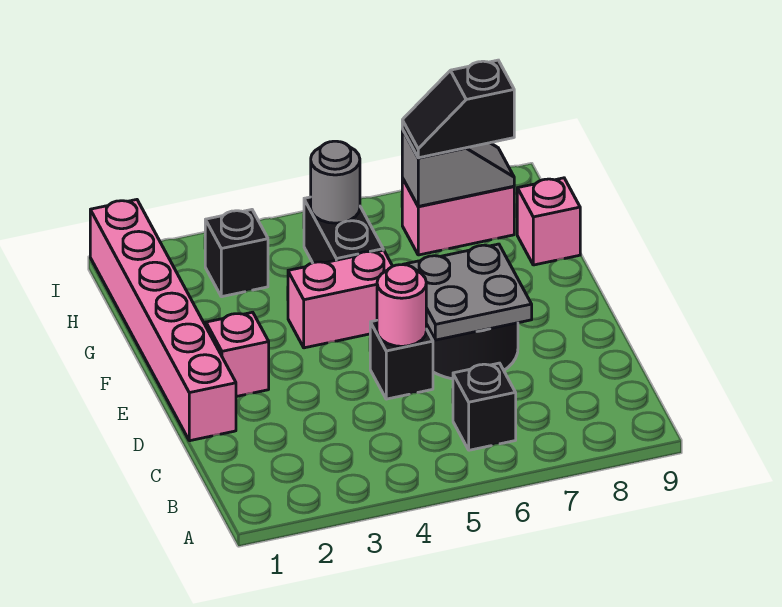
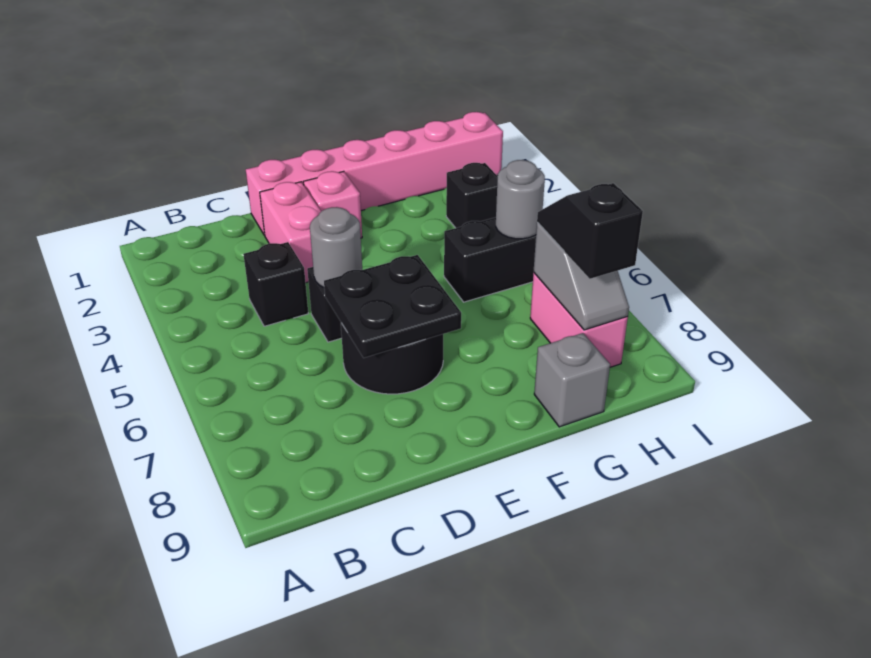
black brick B6 level 1 -> black brick C4 level 1
pink round brick D5 level 2 -> grey round brick D5 level 2
grey plate D6:E7 level 2 -> black plate D6:E7 level 2
pink brick F4:F5 level 1 -> pink brick D2:D3 level 1
pink brick G9 level 1 -> grey brick G9 level 1

